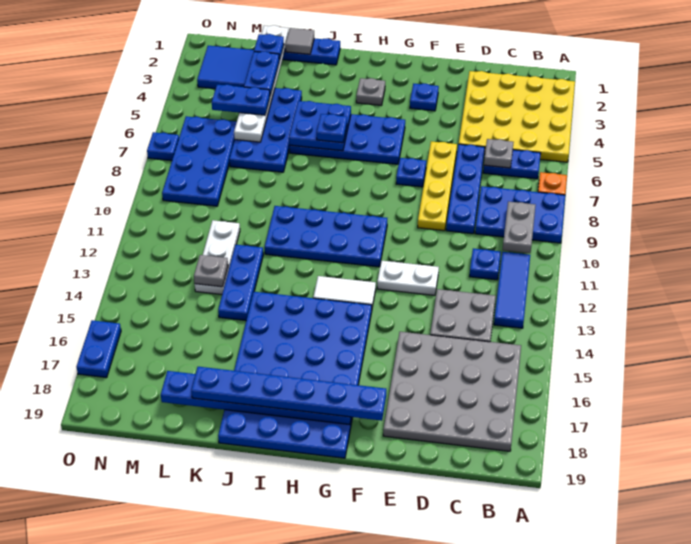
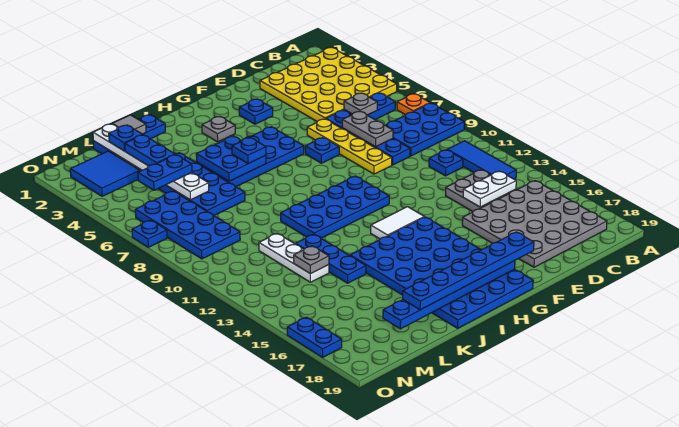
grey plate B9:B10 level 2 -> grey plate D7:D8 level 2
white plate E12:F12 level 1 -> white plate C14:D14 level 2

